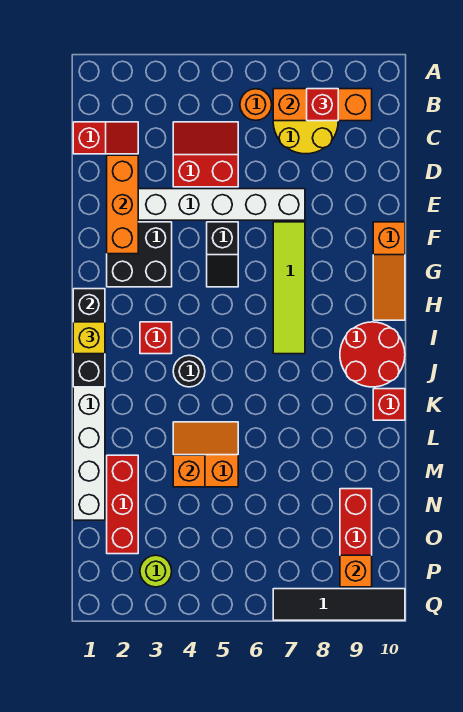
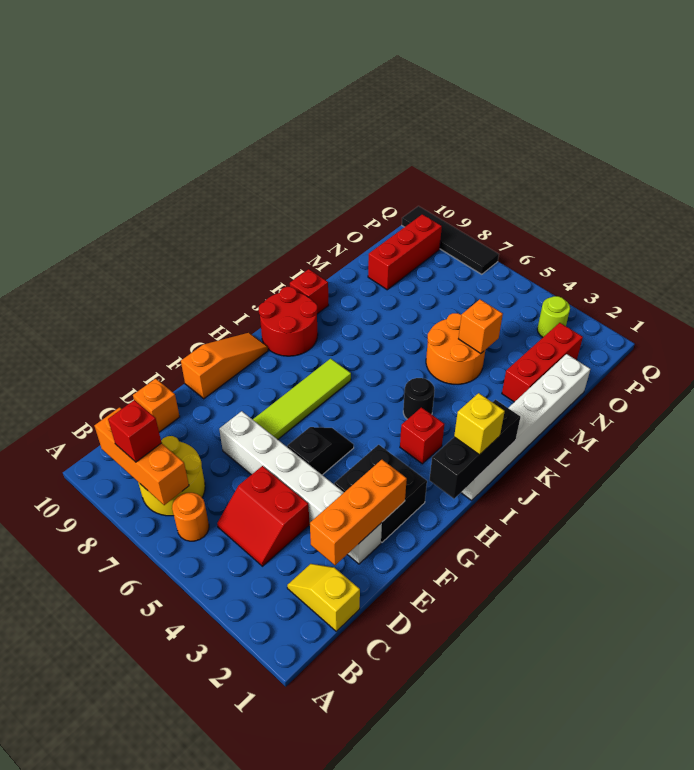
red slope C1:C2 level 1 top 1 -> yellow slope C1:C2 level 1 top 1
orange slope L4:M5 level 1 top M -> orange round brick L4:M5 level 1
orange brick P9 level 2 -> orange brick D10 level 1

